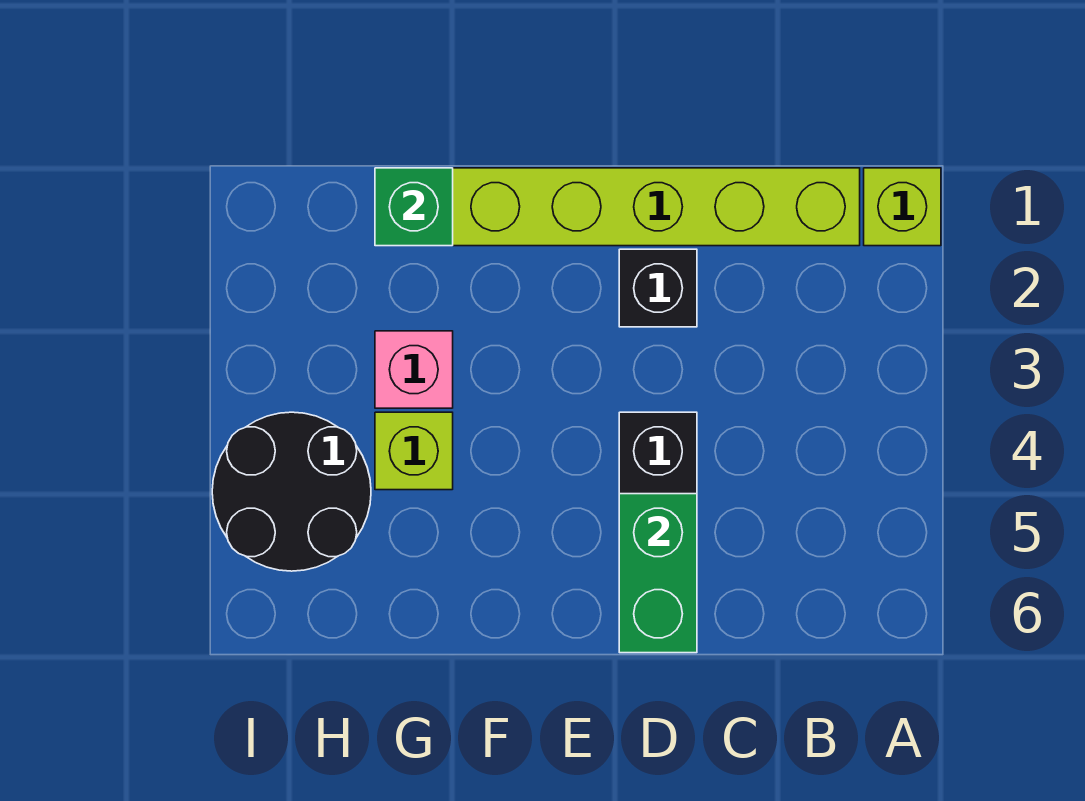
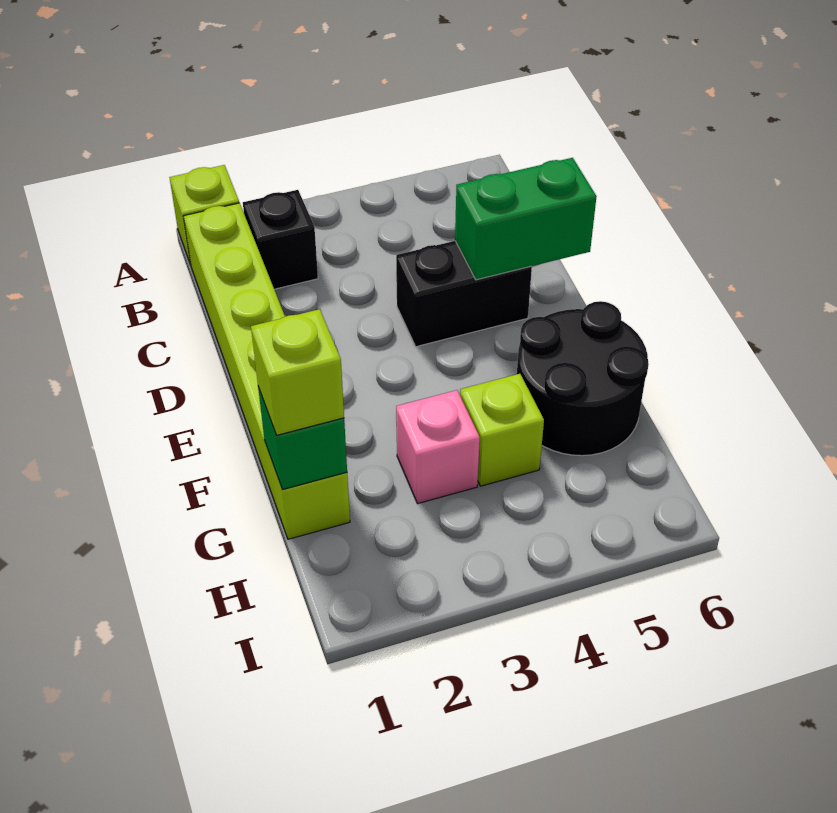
black brick D2 level 1 -> black brick B2 level 1
none -> lime brick G1 level 3
black round brick H4:I5 level 1 -> black round brick F5:G6 level 1

